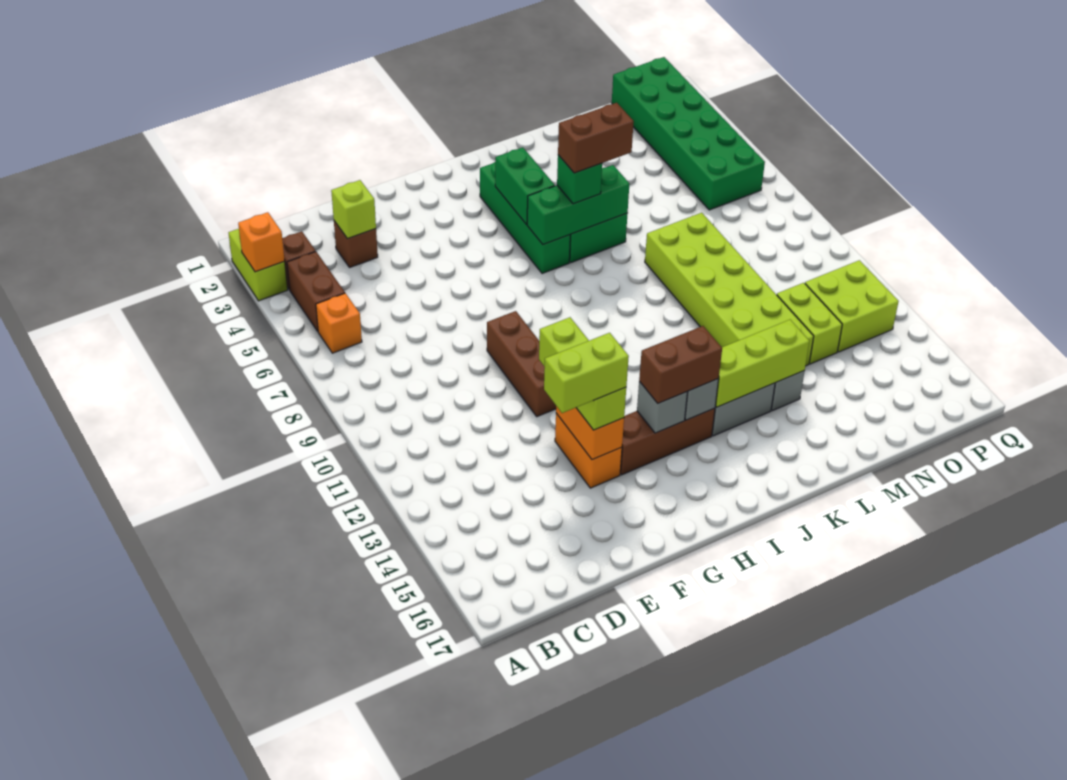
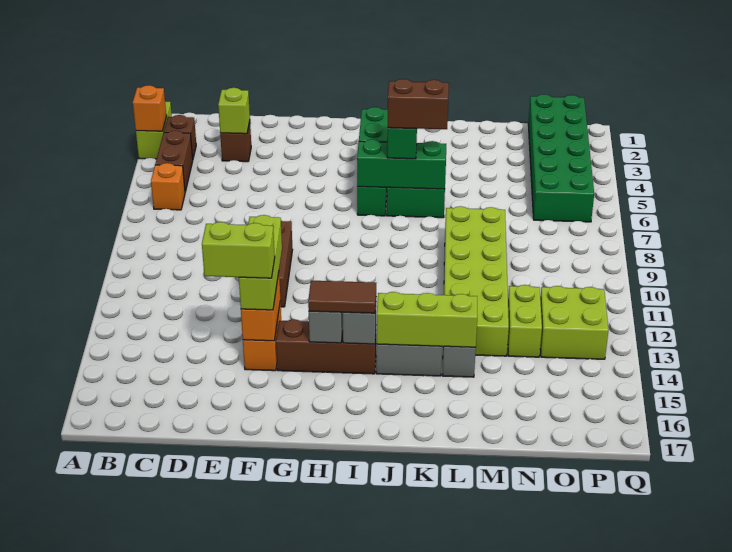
brown brick H14:I14 level 3 -> brown tile H14:I14 level 3

